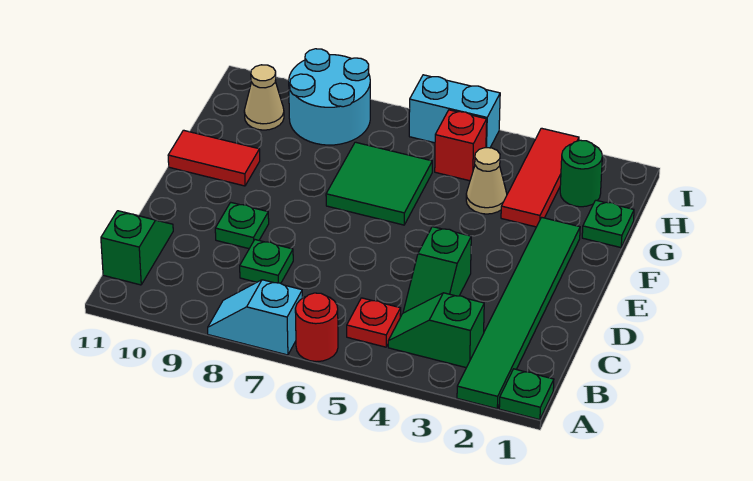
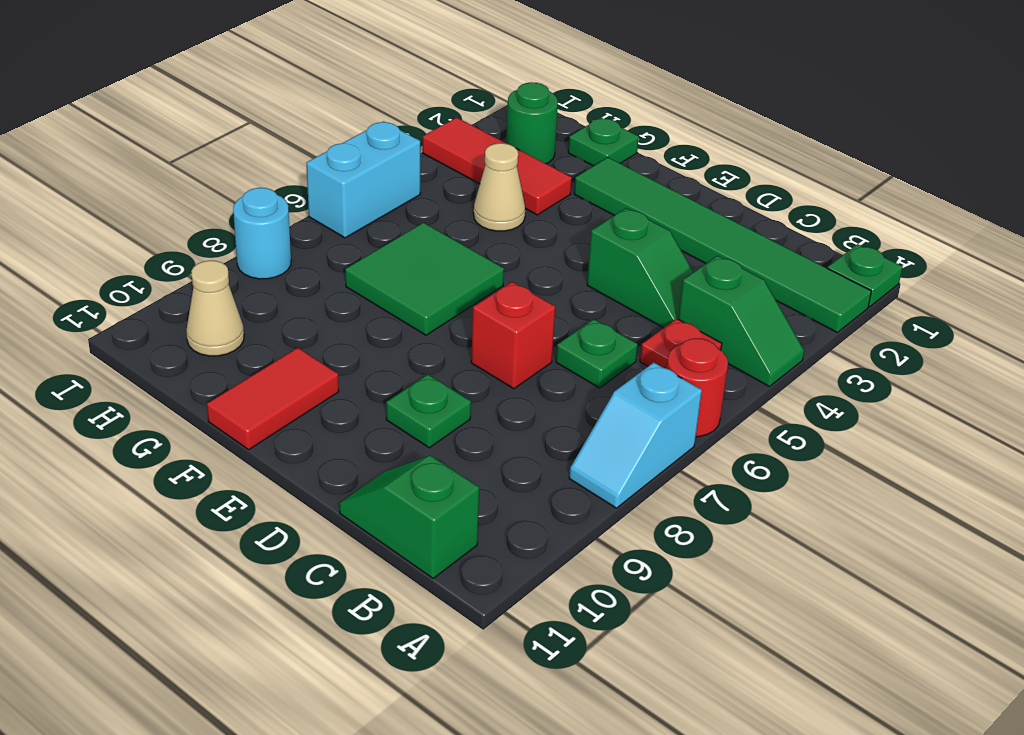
green slope B3:B4 level 1 top 3 -> green slope A4:B4 level 1 top B
green plate C8 level 1 -> green plate C6 level 1
red brick H5 level 1 -> red brick D7 level 1
cyan round brick H8:I9 level 1 -> cyan round brick I8 level 1

